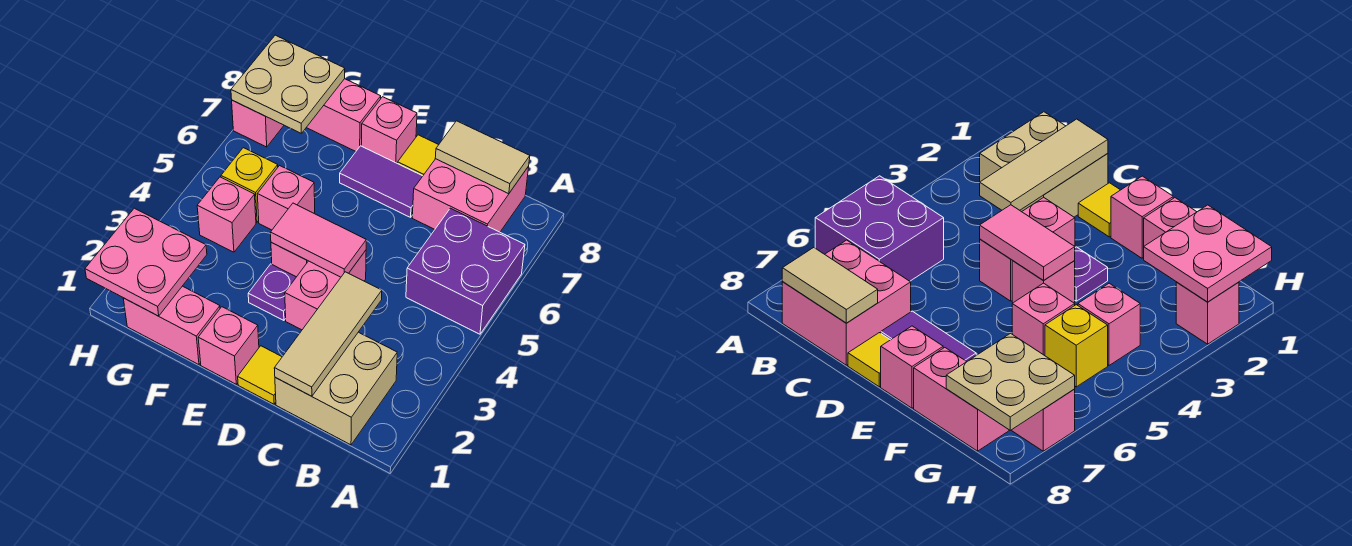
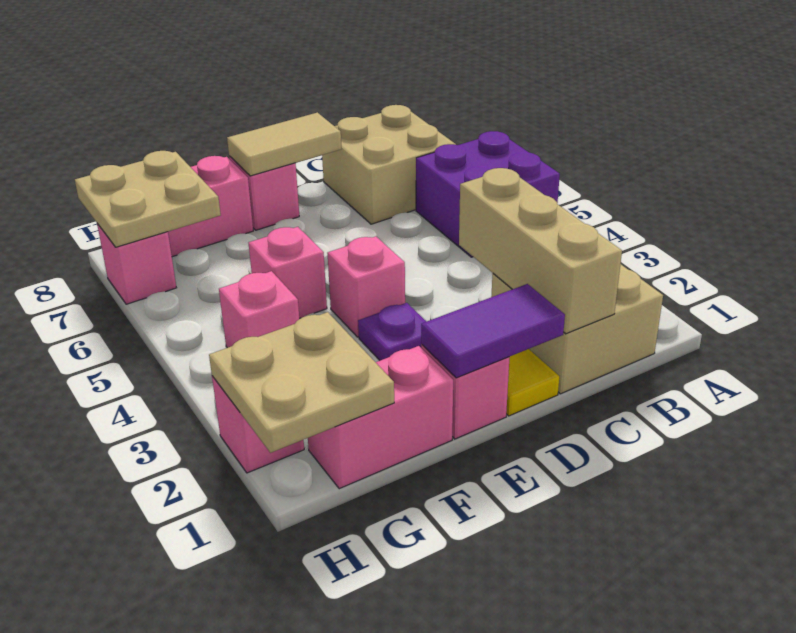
pink brick B7:C8 level 1 -> tan brick B7:C8 level 1
tan tile B8:C8 level 2 -> tan tile D8:E8 level 2
tan tile C1:C3 level 2 -> tan brick C1:C3 level 2
pink brick D3:D4 level 1 -> none
pink tile D4:E4 level 2 -> none
purple tile D7:E7 level 1 -> purple tile D1:E1 level 2
yellow tile D8 level 1 -> none
pink plate G1:H2 level 2 -> tan plate G1:H2 level 2
yellow brick G5 level 1 -> none

